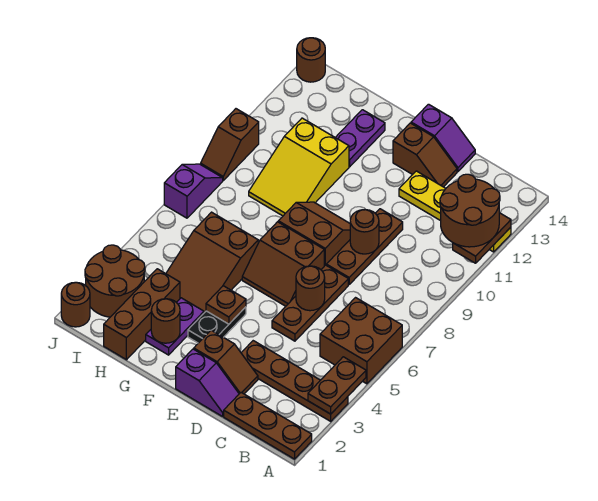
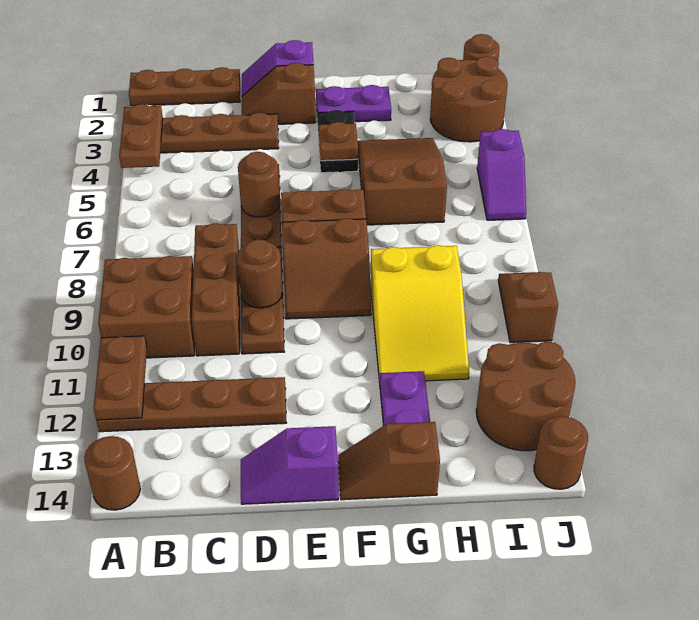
brown brick A5:B6 level 1 -> brown brick A9:B10 level 1
brown round brick A11:B12 level 3 -> brown round brick I12:J13 level 1
yellow plate A12:D12 level 1 -> brown plate A12:D12 level 1
brown slope D13:E13 level 1 top E -> brown slope F14:G14 level 1 top G
purple plate G2:G3 level 1 -> purple plate F2:G2 level 1
brown round brick G2 level 2 -> brown round brick A14 level 1
yellow slope G9:H11 level 1 top 11 -> yellow slope G9:H11 level 1 top 9
brown brick H1:H3 level 1 -> brown brick C8:C10 level 1
purple slope J7:J8 level 1 top 7 -> purple slope J5:J6 level 1 top 5

